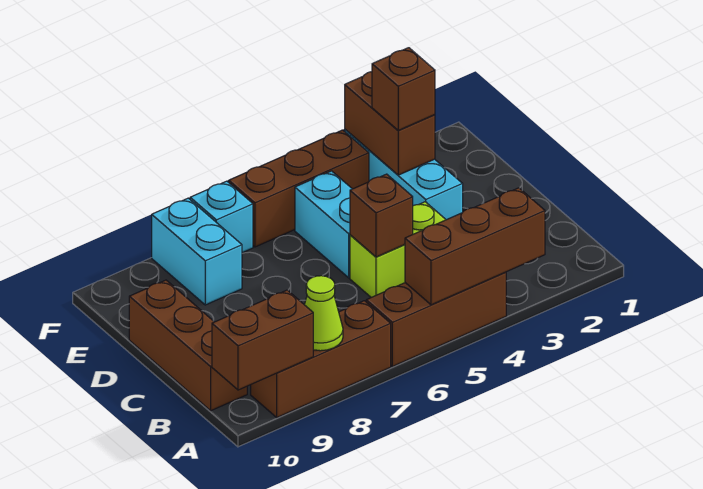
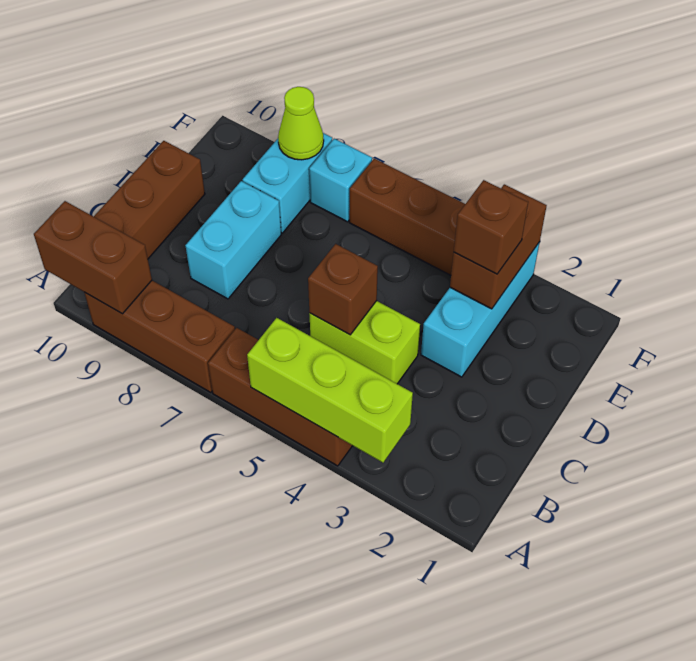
brown brick A3:A5 level 2 -> lime brick A3:A5 level 2
lime cone A8 level 2 -> lime cone F8 level 2
cyan brick D5:E5 level 1 -> cyan brick C8:D8 level 1

